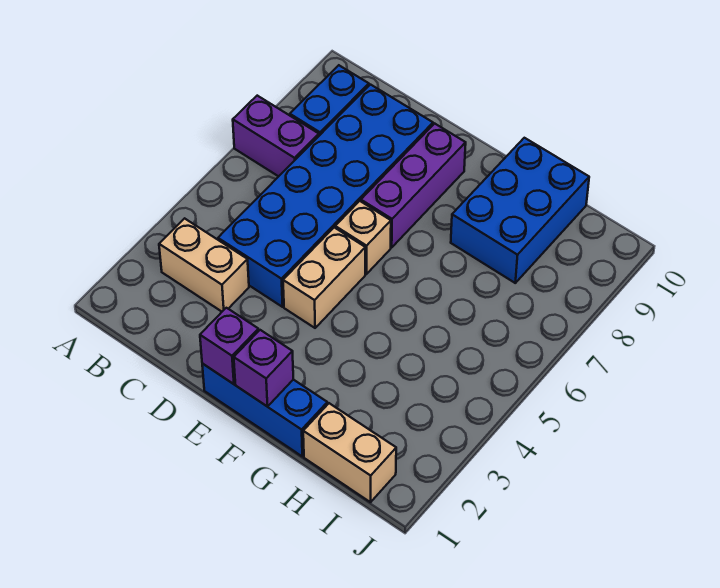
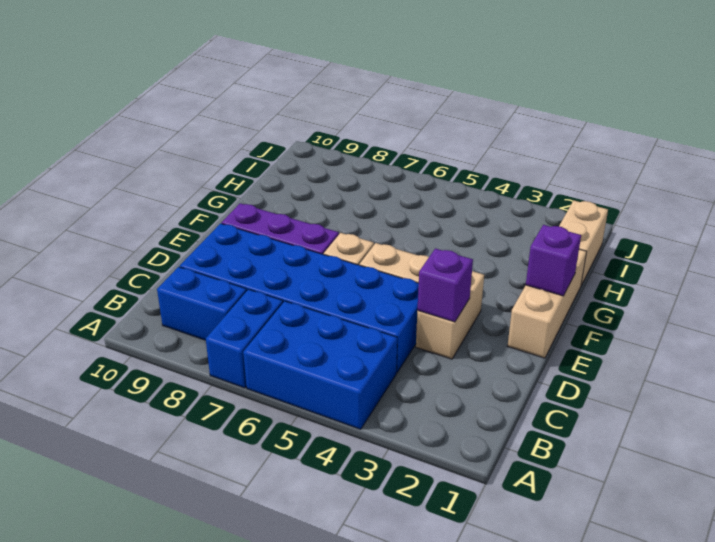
purple brick A7:B7 level 1 -> blue brick A7:B7 level 1
tan brick B3:C3 level 1 -> tan brick D3:E3 level 1
blue brick E1:G1 level 1 -> tan brick E1:G1 level 1
purple brick E1 level 2 -> purple brick D3 level 2
blue brick G8:H10 level 1 -> blue brick A4:B6 level 1

